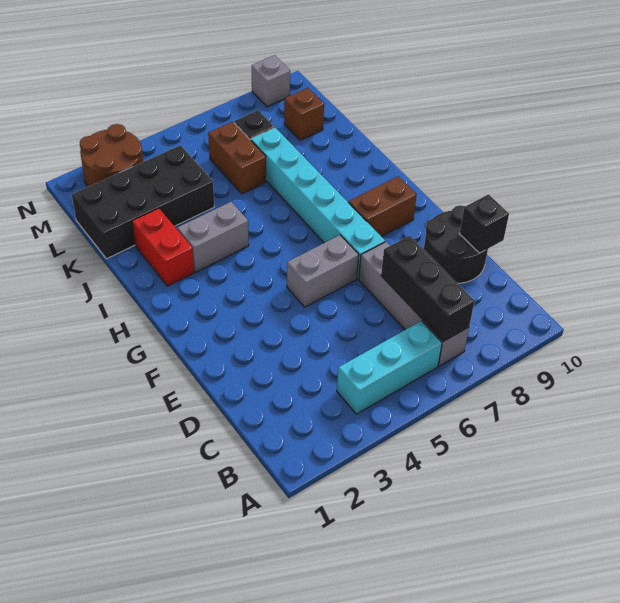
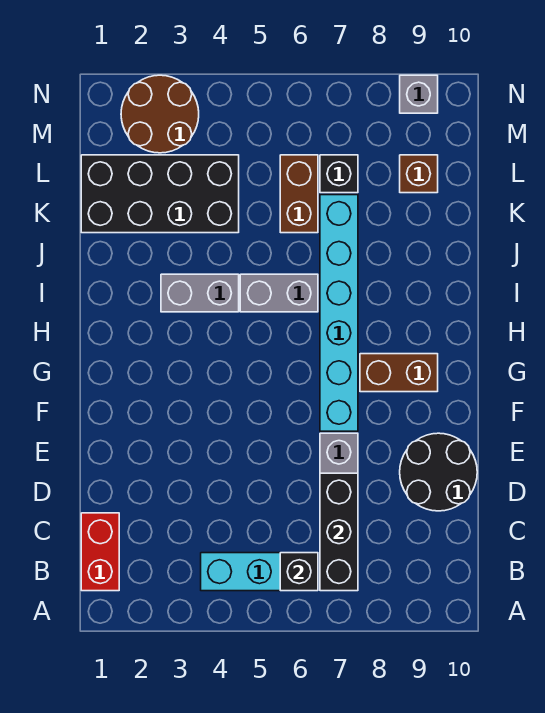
black brick D10 level 2 -> black brick B6 level 2
grey brick F5:F6 level 1 -> grey brick I5:I6 level 1
red brick I2:J2 level 1 -> red brick B1:C1 level 1

